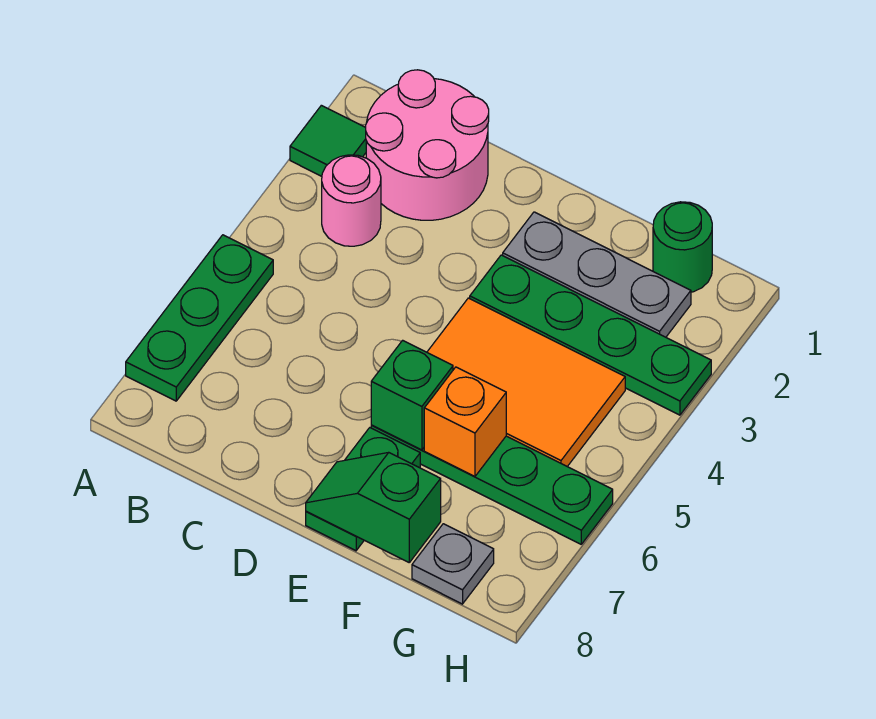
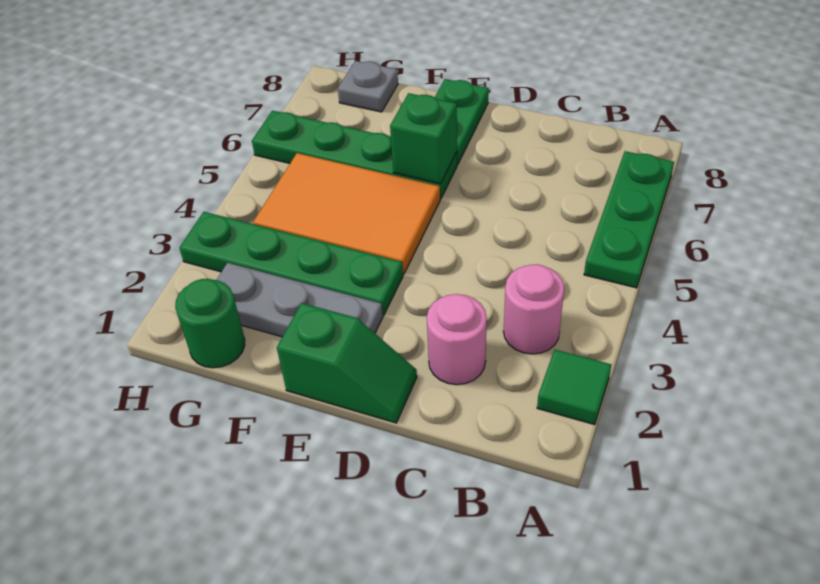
pink round brick B1:C2 level 1 -> pink round brick C2 level 1
green slope E8:F8 level 2 top F -> green slope D1:E1 level 1 top E
orange brick F6 level 2 -> none

